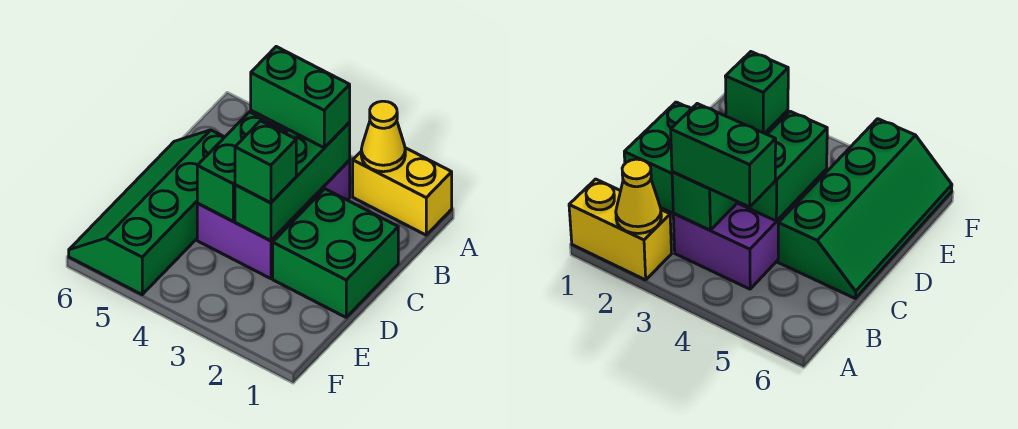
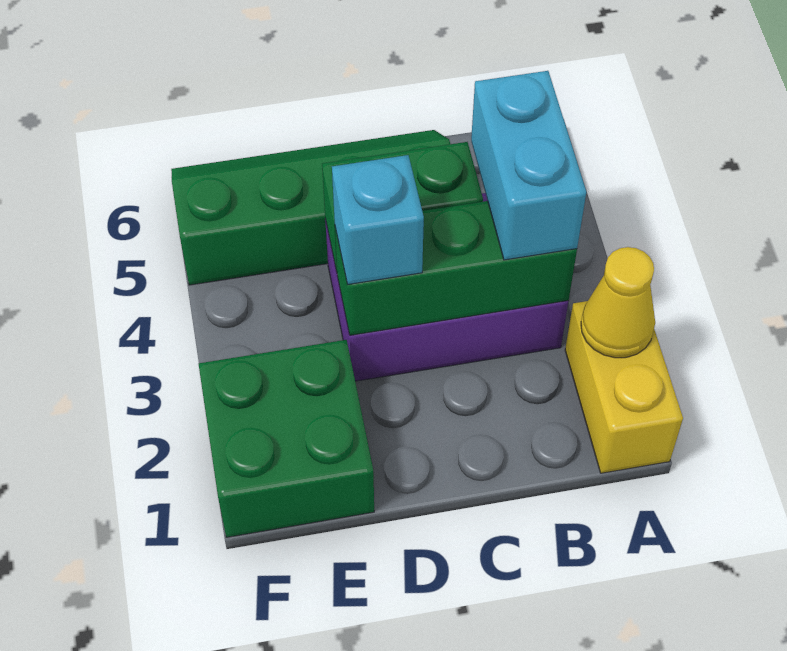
green brick B3:B4 level 3 -> cyan brick B3:B4 level 3
green brick C1:D2 level 1 -> green brick E1:F2 level 1
green brick D3 level 3 -> cyan brick D3 level 3

